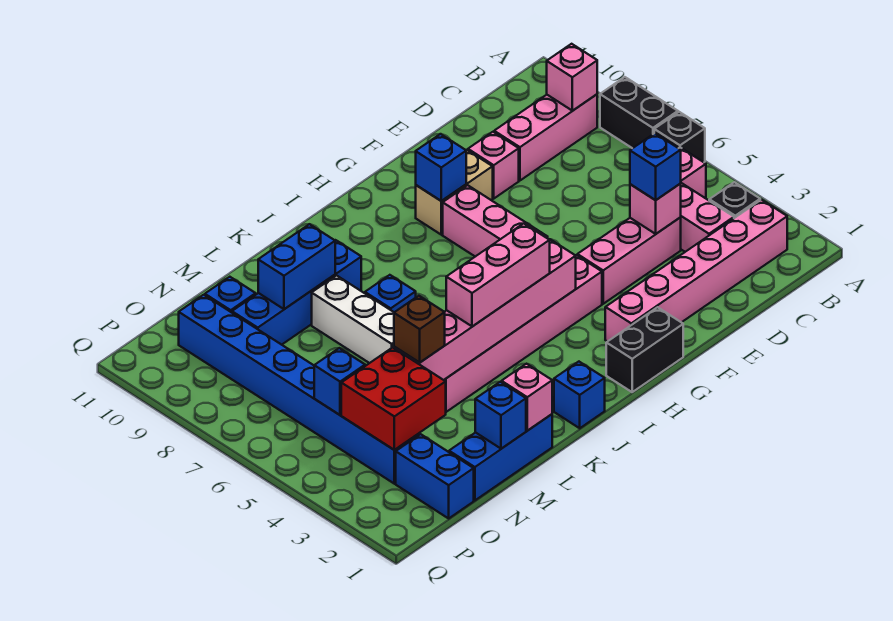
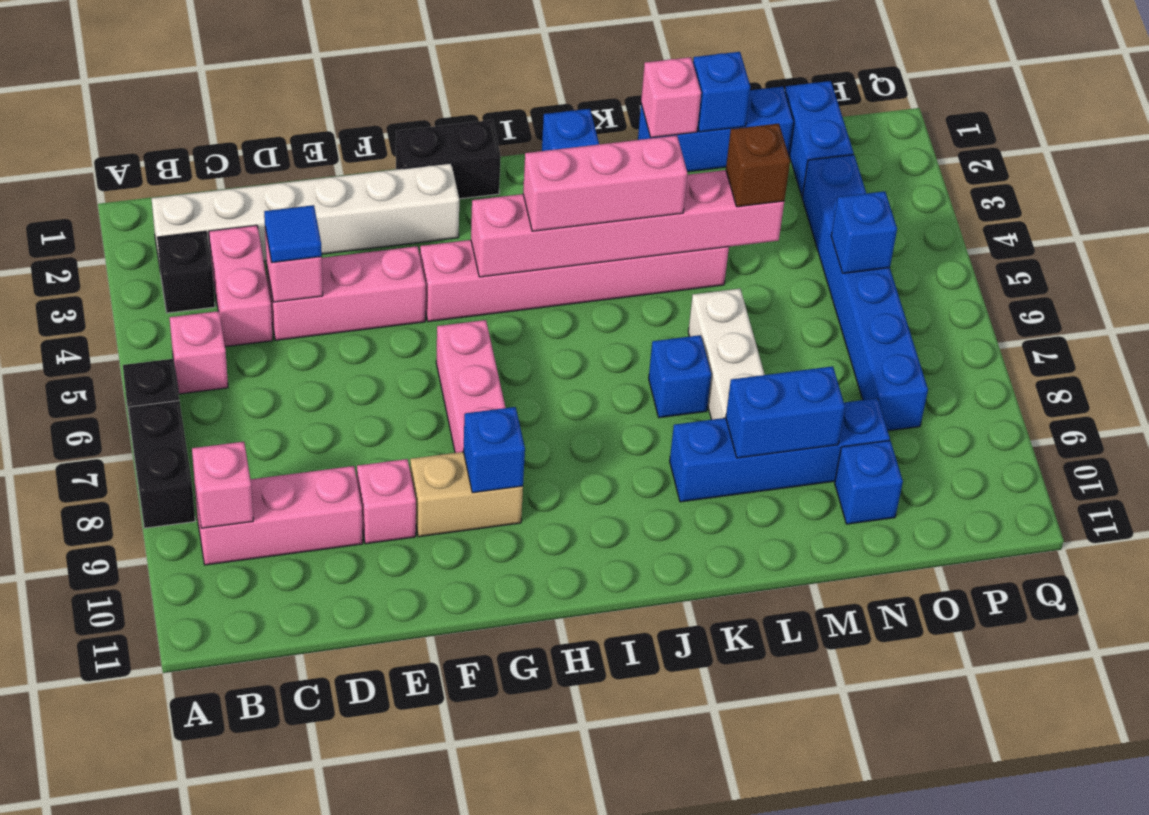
pink brick B2:G2 level 1 -> white brick B2:G2 level 1
blue brick D4 level 3 -> blue tile D4 level 3
red brick N3:O4 level 2 -> none
blue brick O3:O10 level 1 -> blue brick O3:O8 level 1

